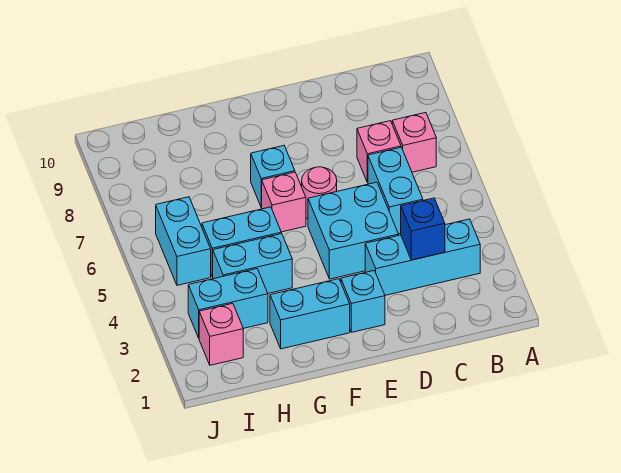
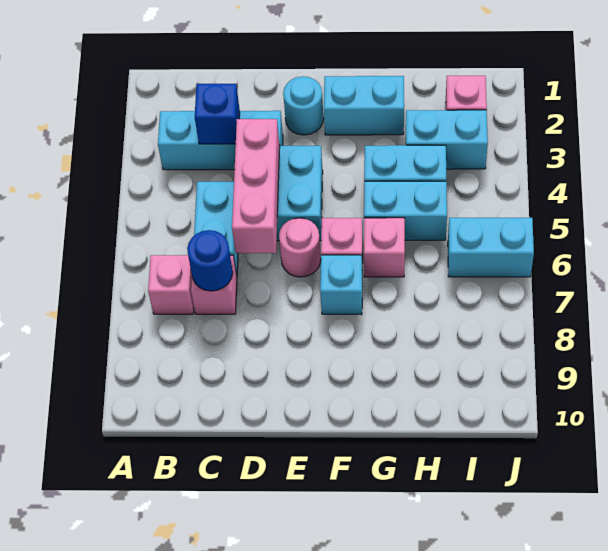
none -> blue round brick C7 level 2
none -> pink brick D4:D6 level 2
cyan brick E2 level 1 -> cyan round brick E2 level 1
none -> pink brick G6 level 1
cyan brick I5:I6 level 1 -> cyan brick I6:J6 level 1

